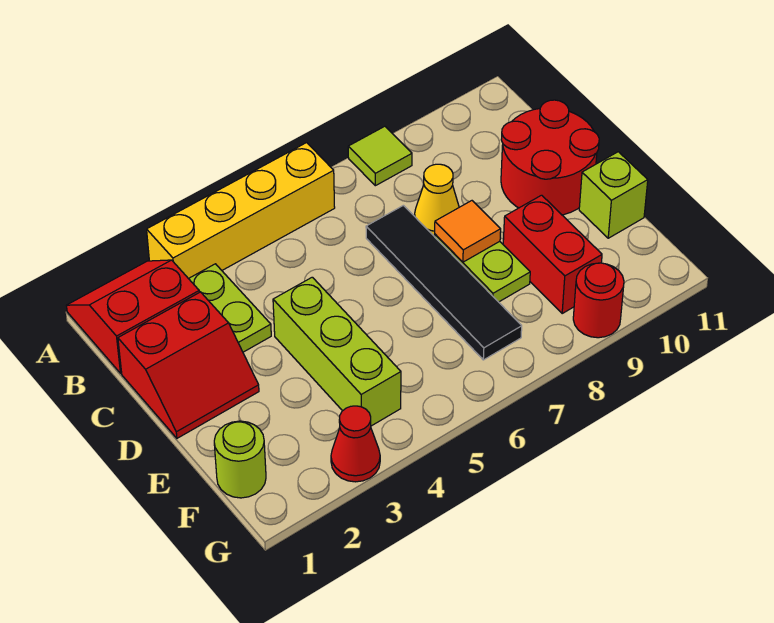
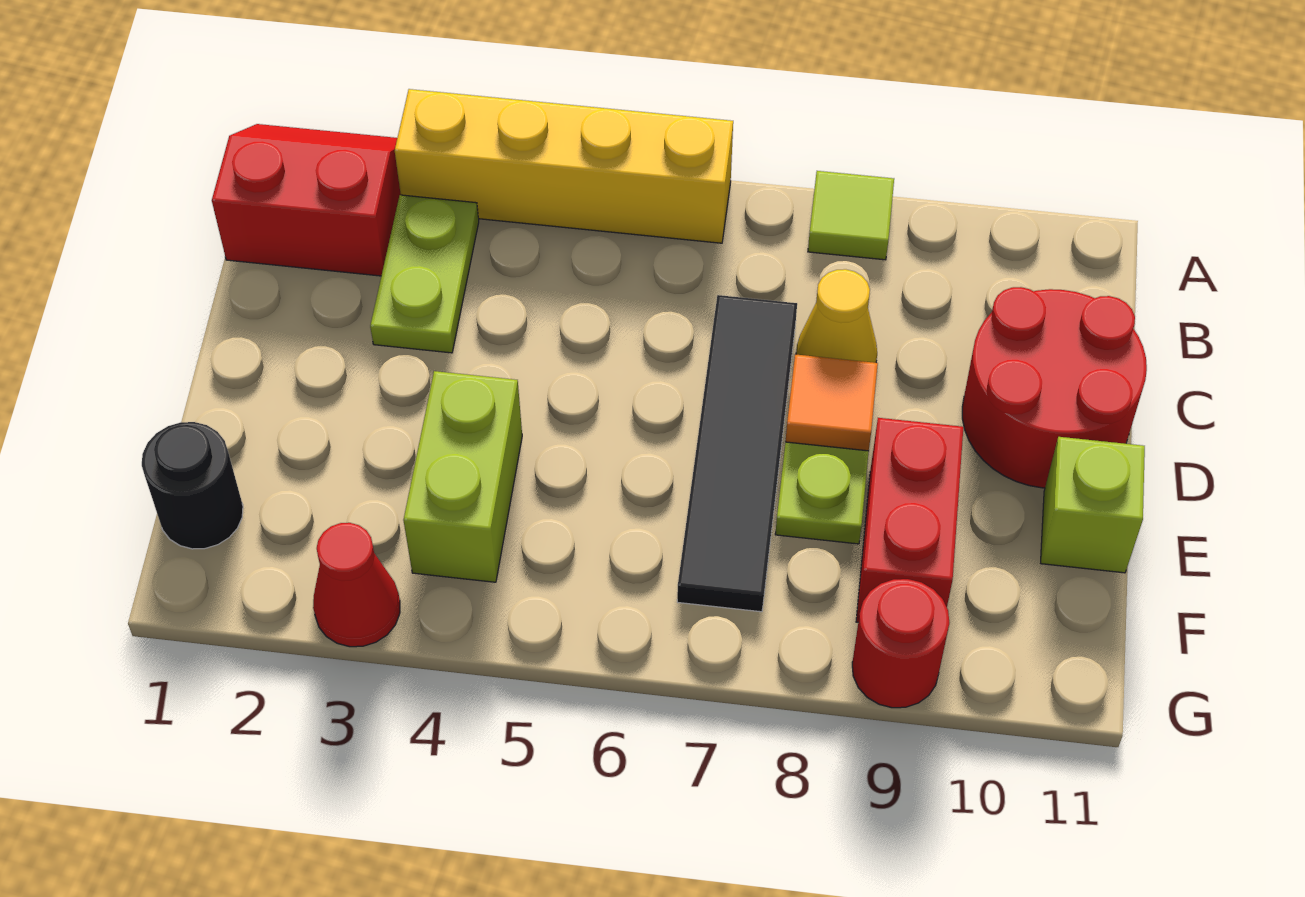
red slope C1:D2 level 1 top C -> none
lime brick D4:F4 level 1 -> lime brick E4:F4 level 1
lime round brick F1 level 1 -> black round brick F1 level 1

